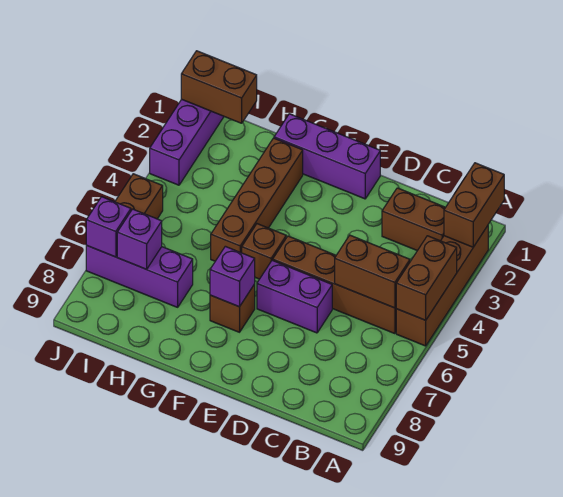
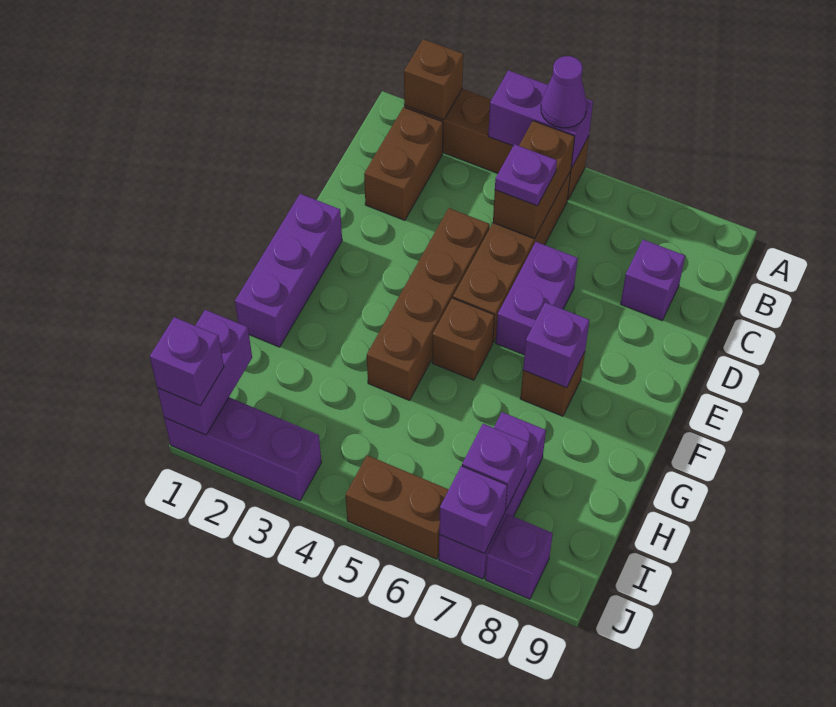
brown brick A1:A2 level 2 -> brown brick A2 level 2
brown brick A4:A5 level 2 -> purple brick A4:A5 level 2
none -> purple cone A5 level 3
none -> purple plate C5 level 3
none -> purple brick C8 level 1
brown brick G2:G5 level 1 -> brown brick D4:G4 level 1
brown brick I1:J1 level 2 -> purple brick I1:J1 level 2
none -> purple brick J1 level 3
none -> purple brick J8 level 1

